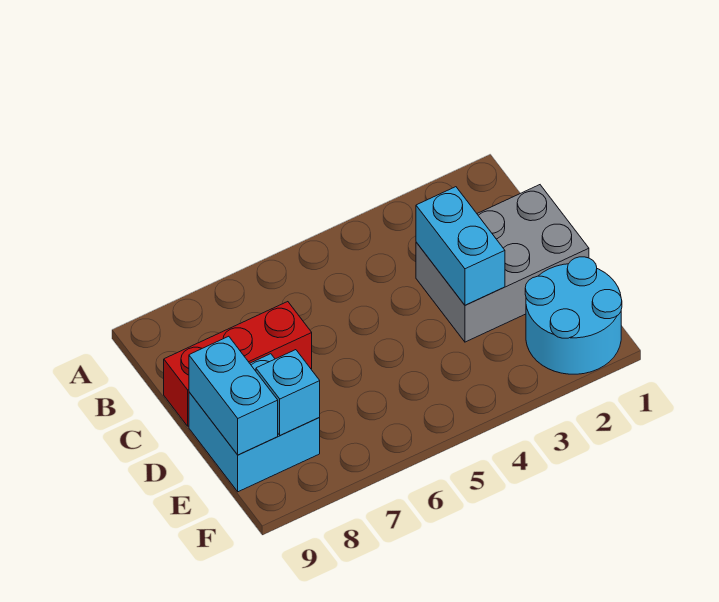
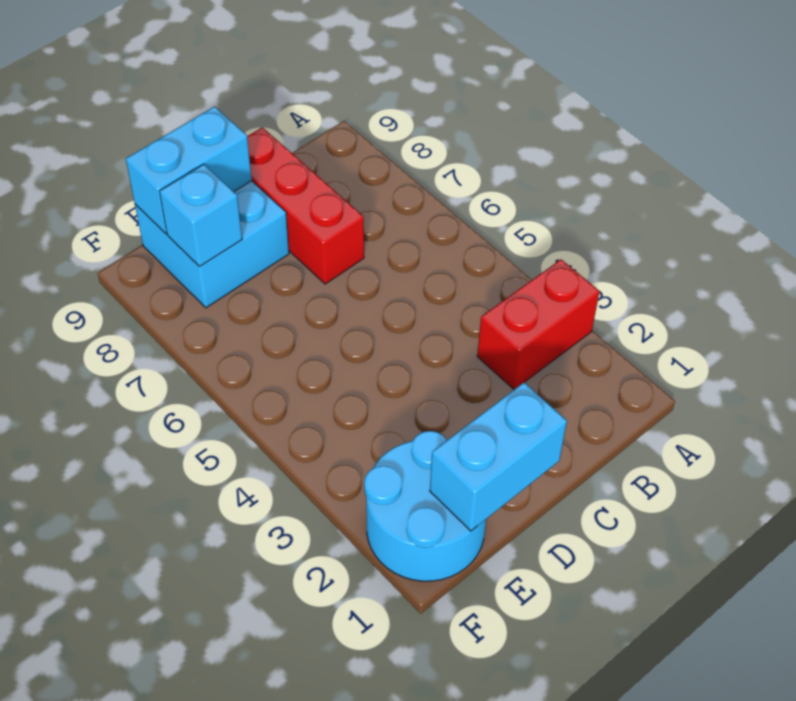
none -> red brick A3:B3 level 1
grey brick C1:D3 level 1 -> none
cyan brick C3:D3 level 2 -> cyan brick D1:E1 level 2

